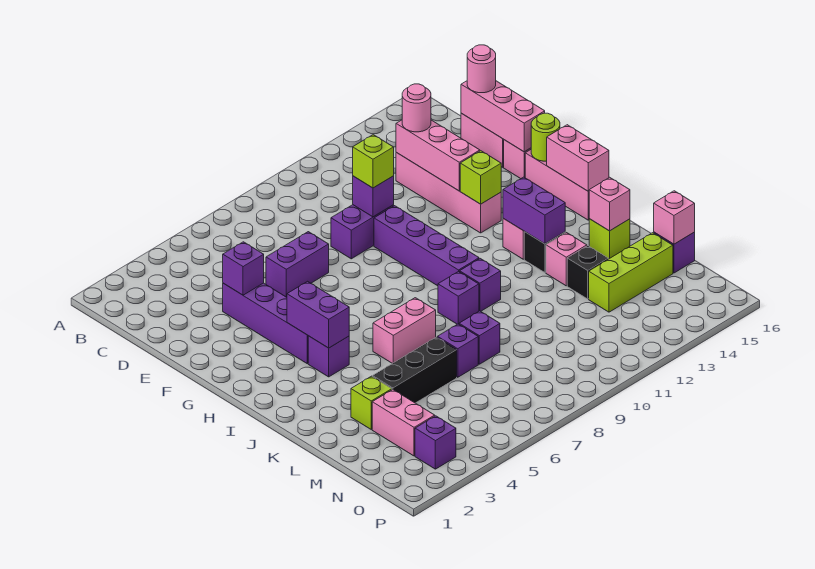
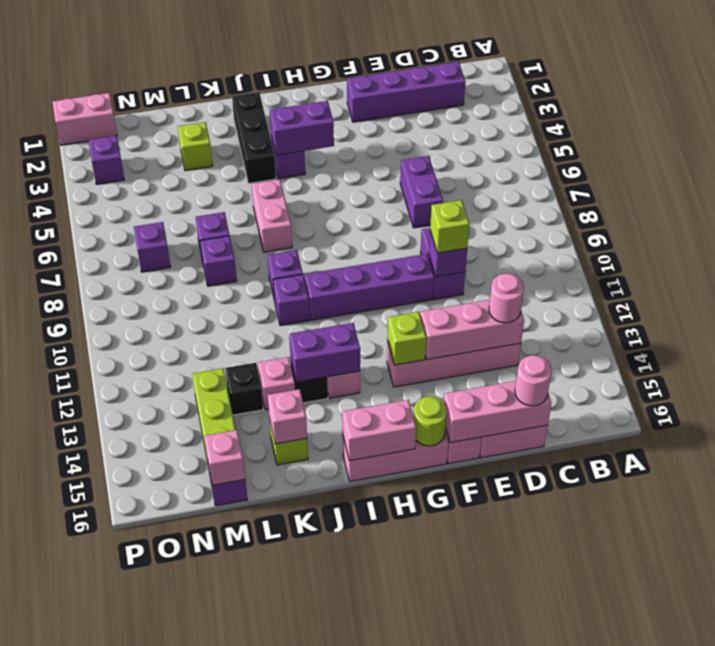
purple brick E4:H4 level 1 -> purple brick C2:F2 level 1
purple brick E4 level 2 -> purple brick N7 level 1
black brick L4:L6 level 1 -> black brick J2:J4 level 1
pink brick M3:N3 level 1 -> pink brick O1:P1 level 1

